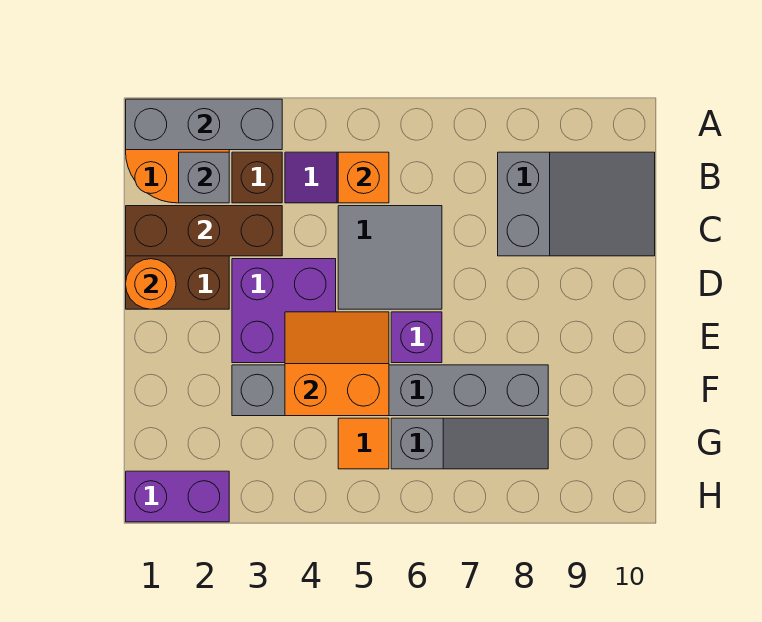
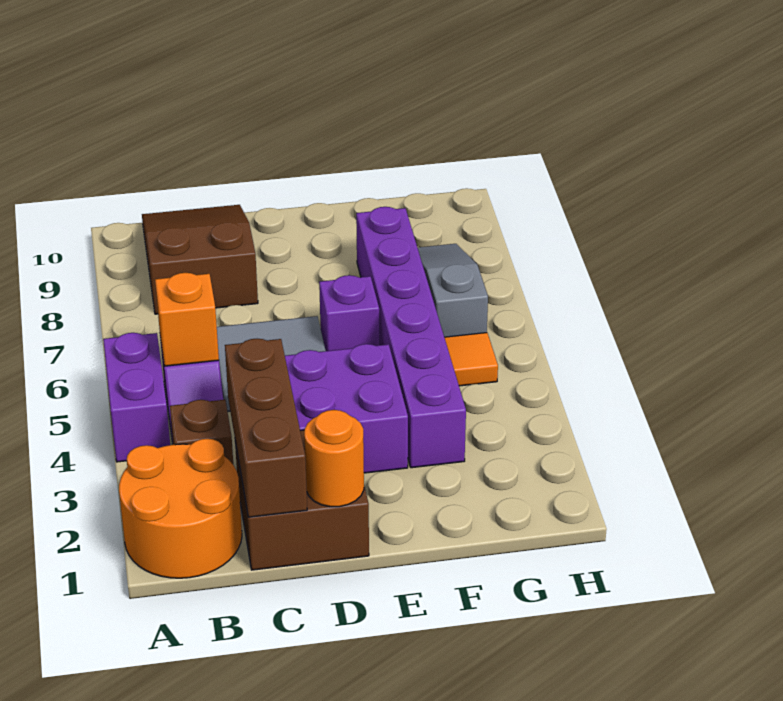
grey brick A1:A3 level 2 -> none
grey brick B2 level 2 -> none
grey slope B8:C10 level 1 top 8 -> brown slope B8:C10 level 1 top 8
orange slope E4:F5 level 2 top F -> none
grey brick F3:F8 level 1 -> purple brick F3:F8 level 1
purple brick H1:H2 level 1 -> purple brick A4:A5 level 1

